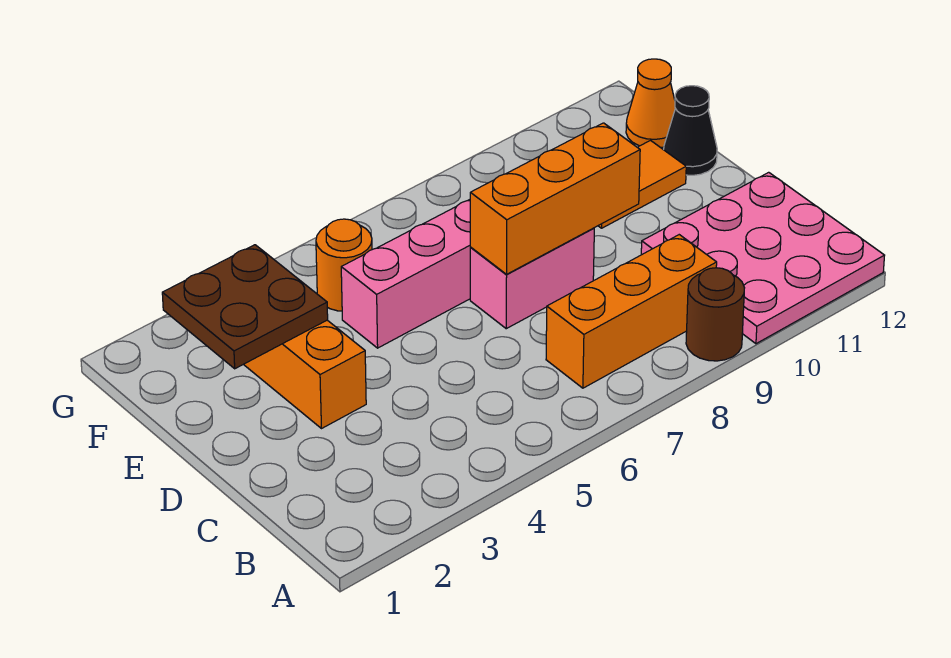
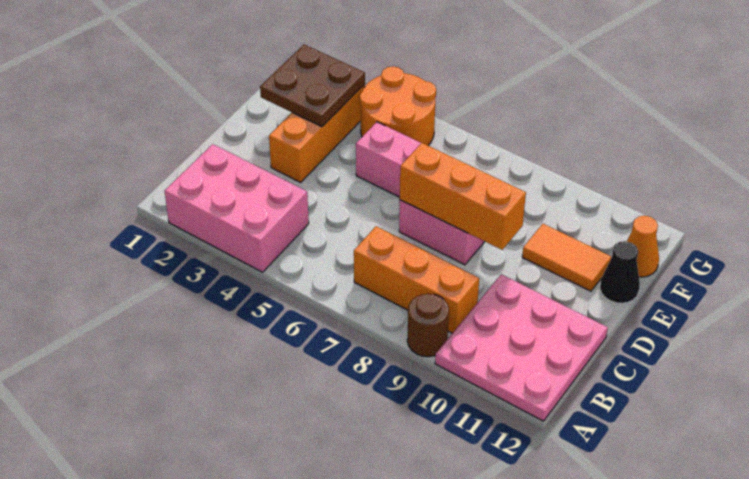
none -> pink brick A2:B4 level 1
orange round brick F5 level 1 -> orange round brick F4:G5 level 1

